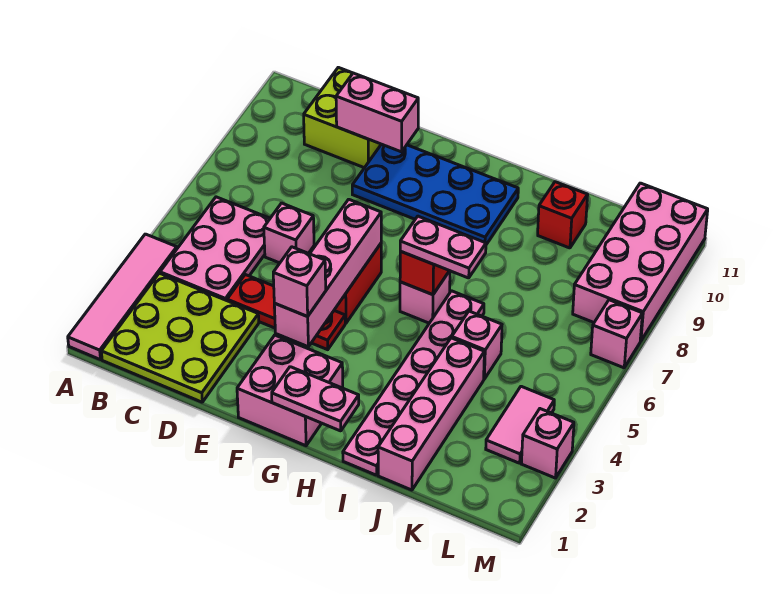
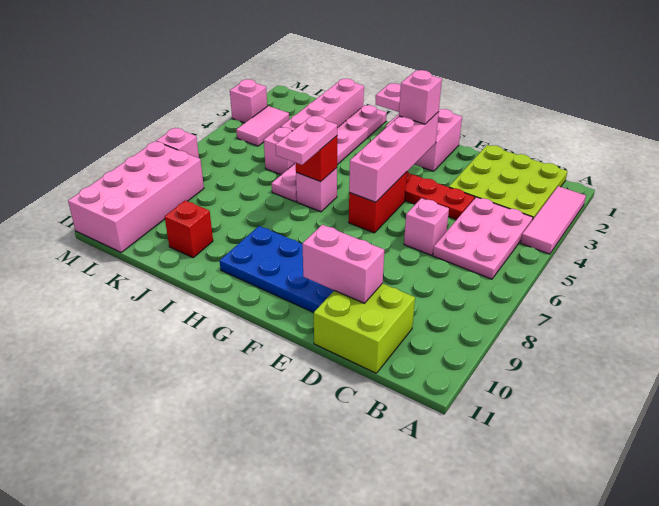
pink tile A1:A4 level 1 -> pink tile A2:A4 level 1
pink plate H6:I6 level 3 -> pink plate H6:H7 level 3

